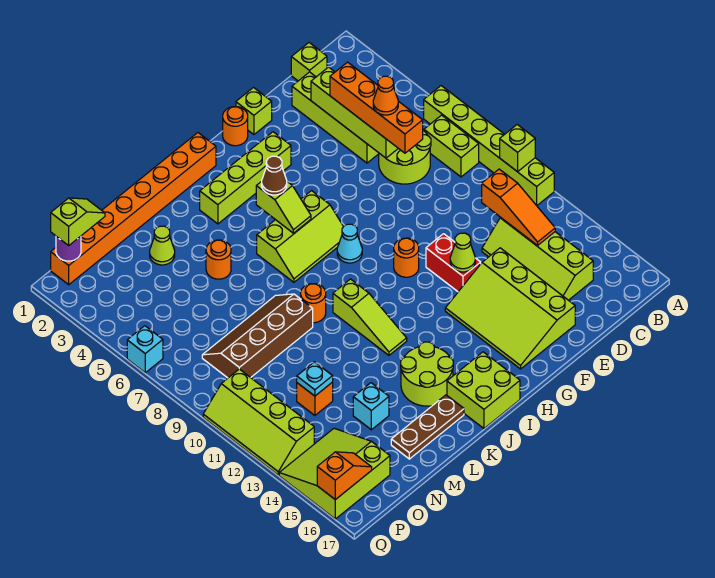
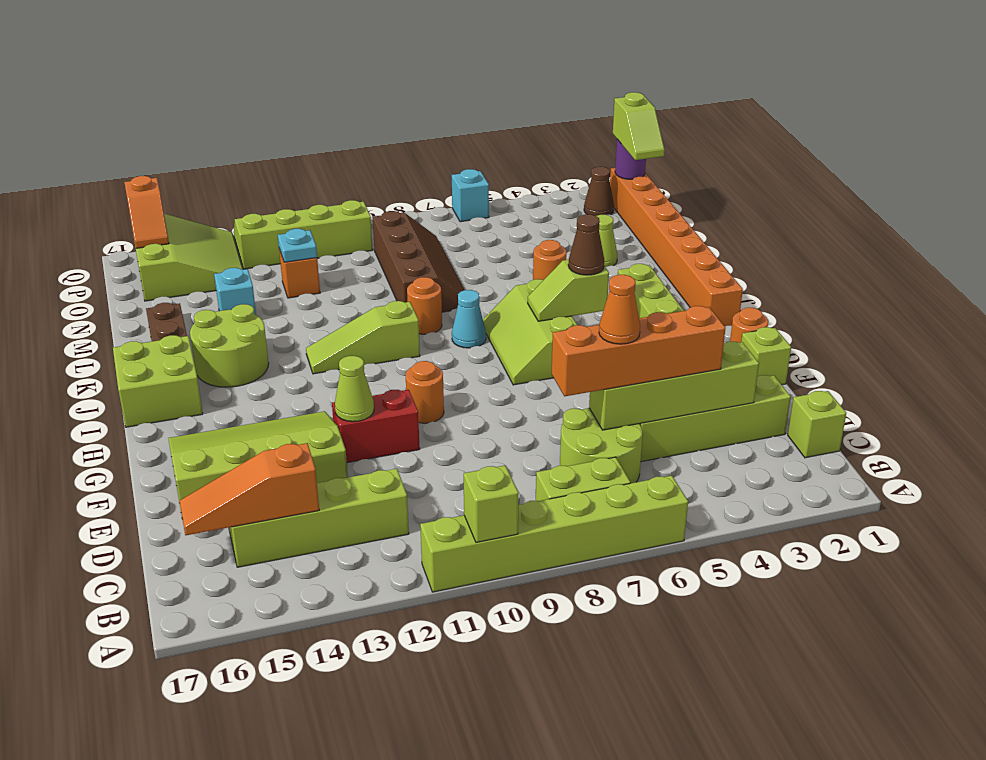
orange slope C11:C13 level 2 top 11 -> orange slope C14:C16 level 2 top 14
cyan cone H8 level 1 -> cyan cone J8 level 1
none -> brown cone P2 level 1

